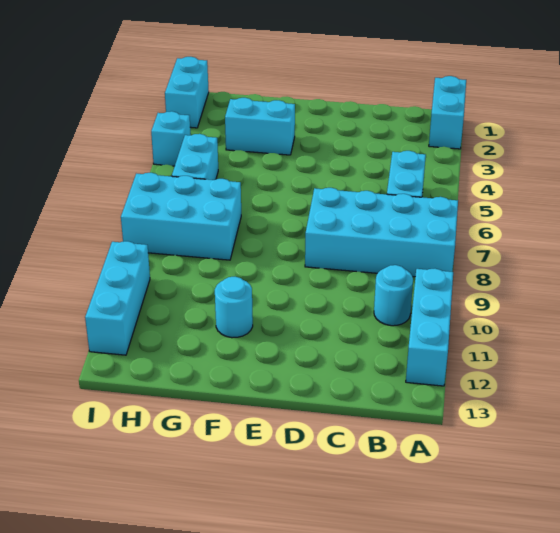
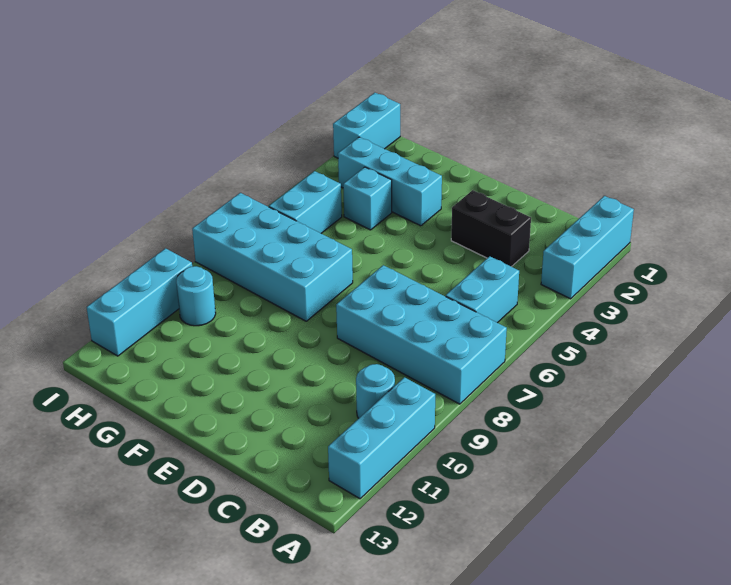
cyan brick A1:A2 level 1 -> cyan brick A1:A3 level 1
none -> black brick C3:D3 level 1
cyan brick F3:G3 level 1 -> cyan brick F3:H3 level 1
cyan round brick F11 level 1 -> cyan round brick H10 level 1
cyan brick G7:I8 level 1 -> cyan brick F7:I8 level 1
cyan brick I4 level 1 -> cyan brick G4 level 1

